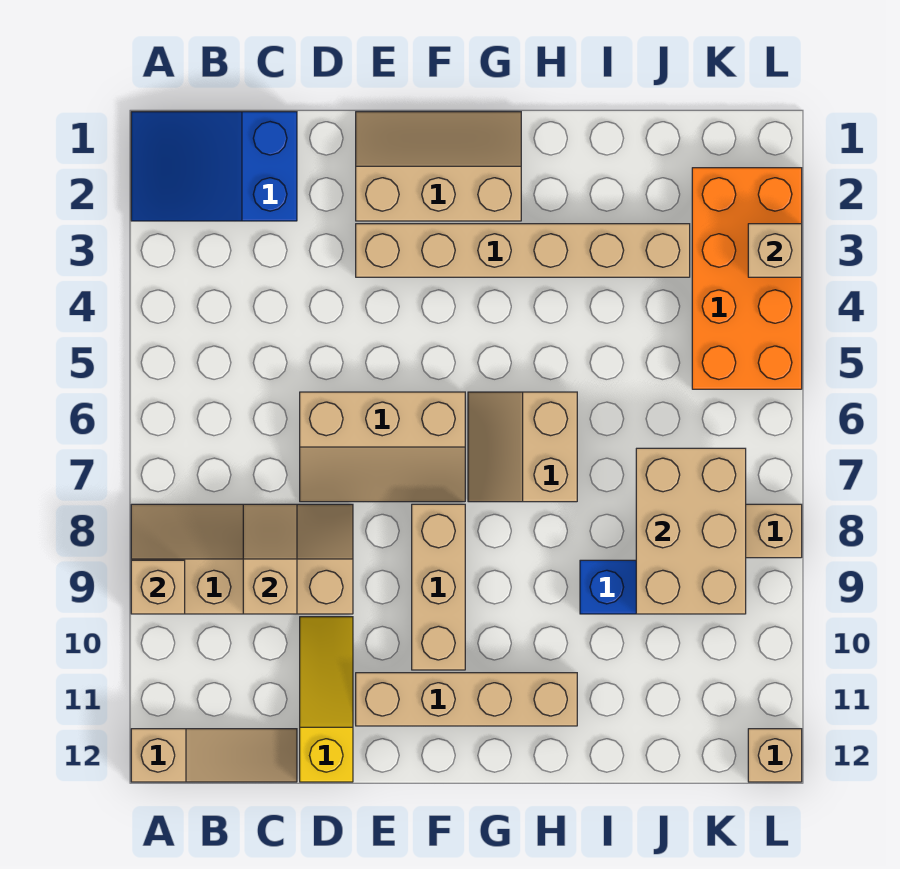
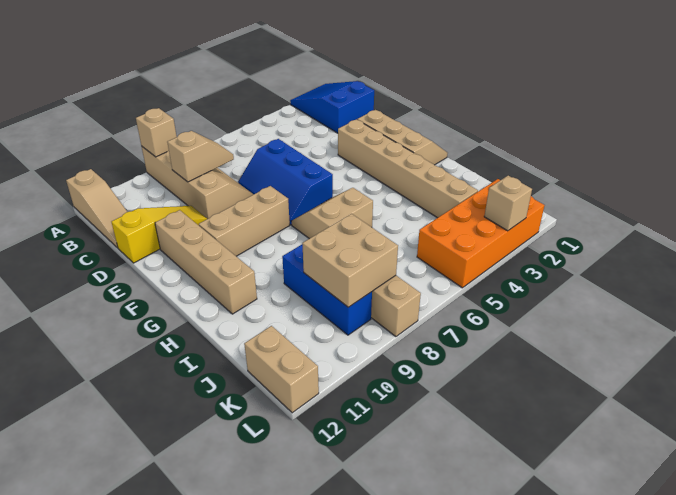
tan slope D6:F7 level 1 top 6 -> blue slope D6:F7 level 1 top 6
tan brick J7:K9 level 2 -> tan brick J8:K9 level 2
tan brick L12 level 1 -> tan brick K12:L12 level 1

